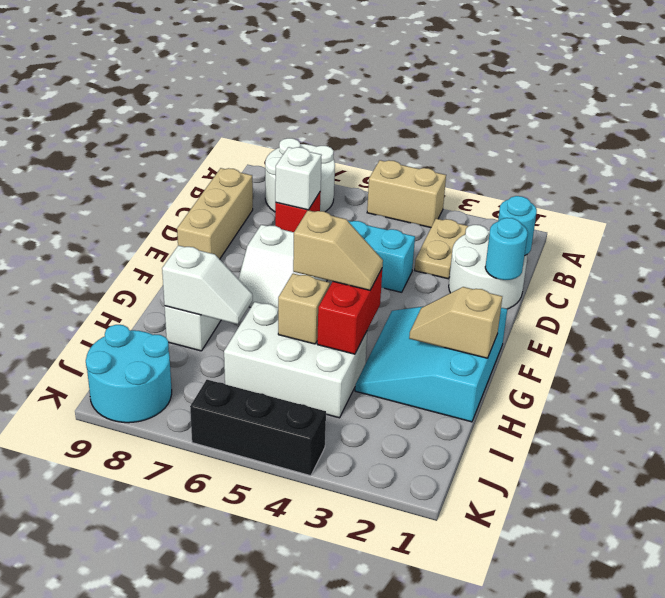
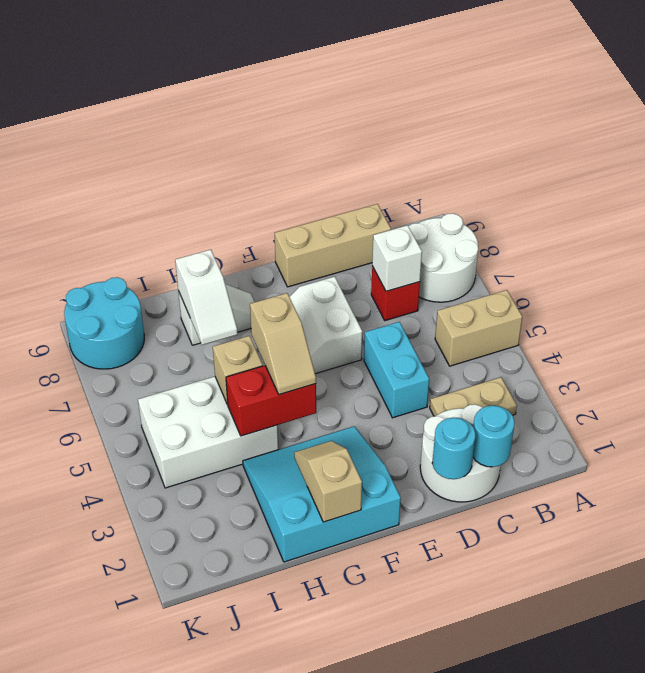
tan brick A4:A5 level 1 -> tan brick A5:B5 level 1
white brick H4:I6 level 1 -> white brick H4:J5 level 1
black brick K4:K6 level 1 -> none

